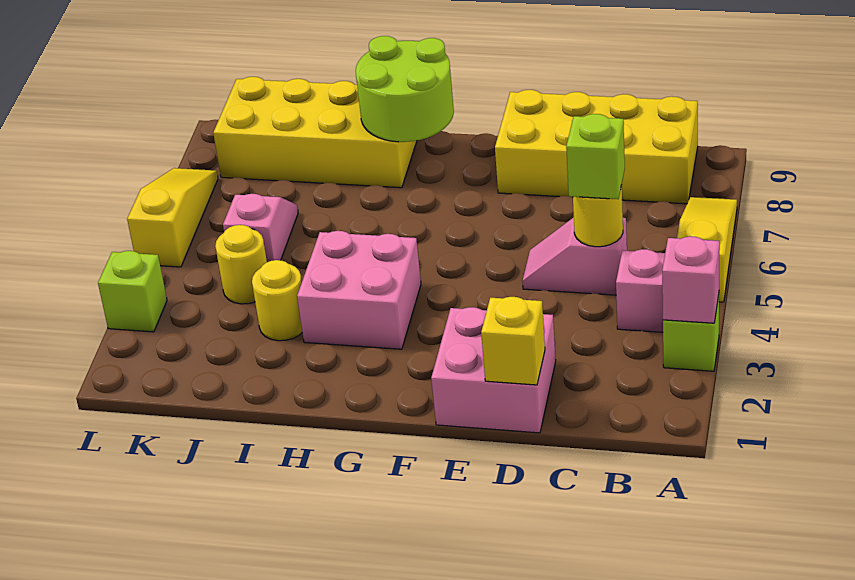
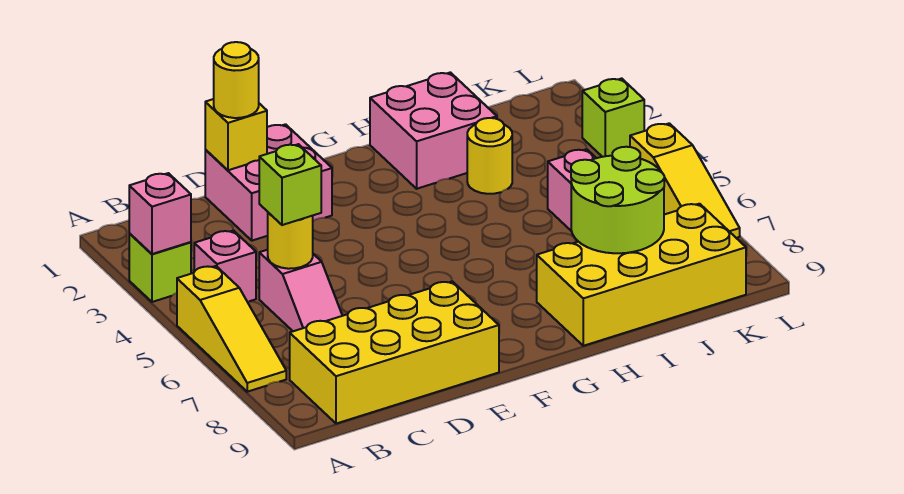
pink slope C5:D5 level 1 top C -> pink slope C5:C6 level 1 top 5
pink brick G3:H4 level 1 -> pink brick H1:I2 level 1
lime round brick G8:H9 level 2 -> lime round brick I7:J8 level 2
yellow round brick J4 level 1 -> yellow round brick D1 level 3

